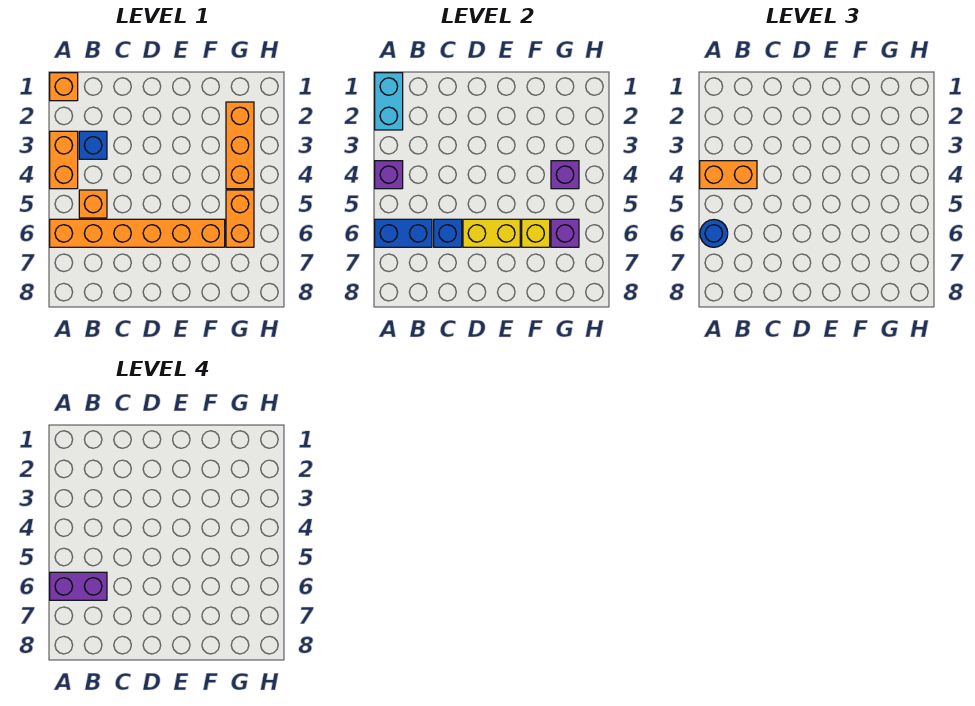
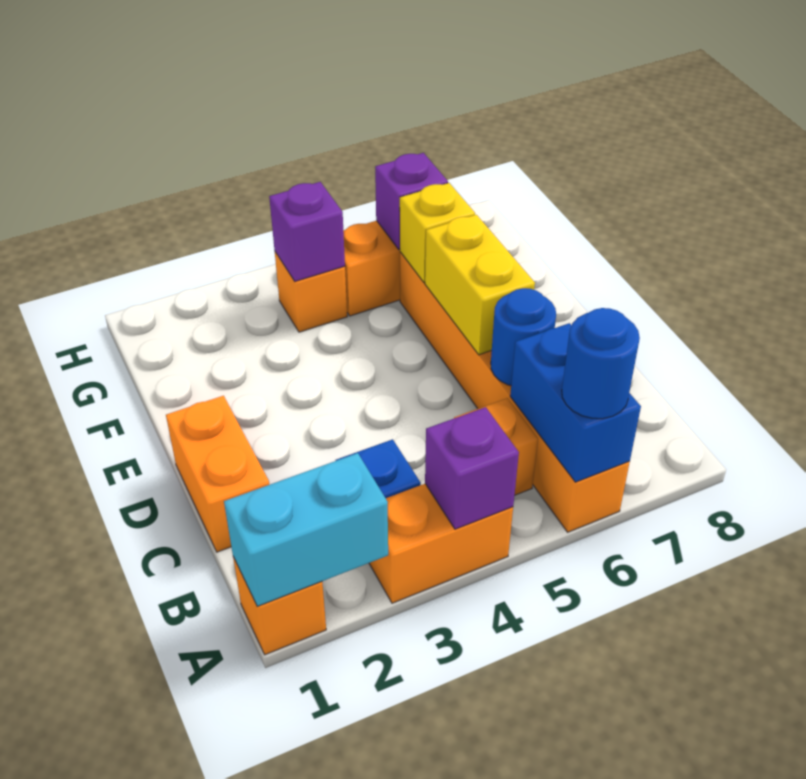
orange brick A4:B4 level 3 -> orange brick C1:D1 level 1
purple brick A6:B6 level 4 -> none
blue brick C6 level 2 -> blue round brick C6 level 2
orange brick G2:G4 level 1 -> orange brick G4 level 1

